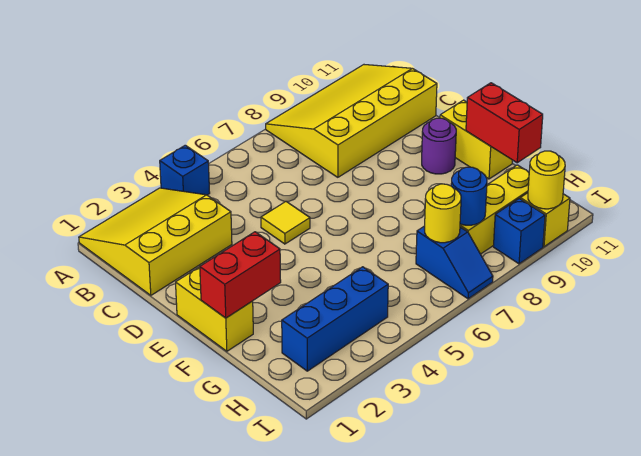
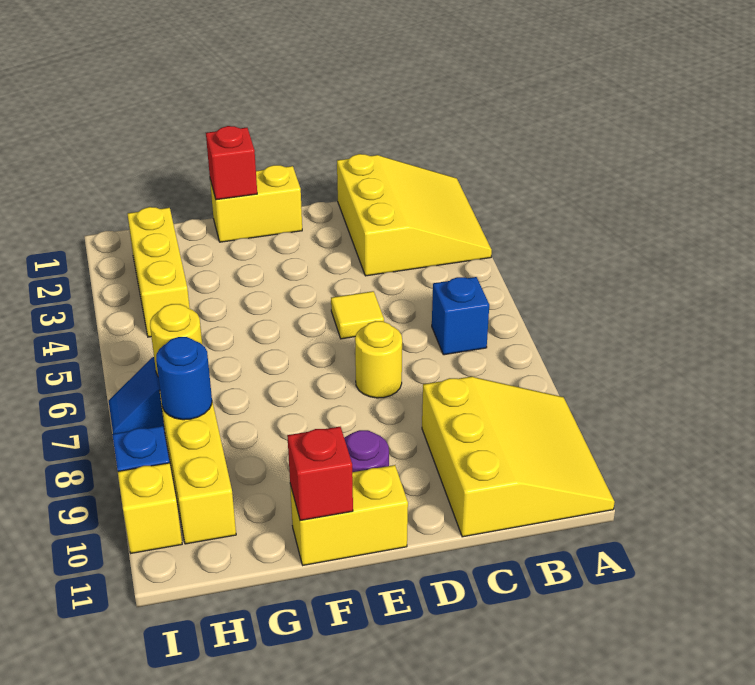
blue brick A4 level 1 -> blue brick B6 level 1
yellow slope A8:C11 level 1 top C -> yellow slope A9:C11 level 1 top C
red brick F1:F2 level 2 -> red brick F1 level 2
red brick F11:G11 level 2 -> red brick F11 level 2
blue brick H2:H4 level 1 -> yellow brick H2:H4 level 1
yellow round brick I10 level 2 -> yellow round brick D7 level 1

